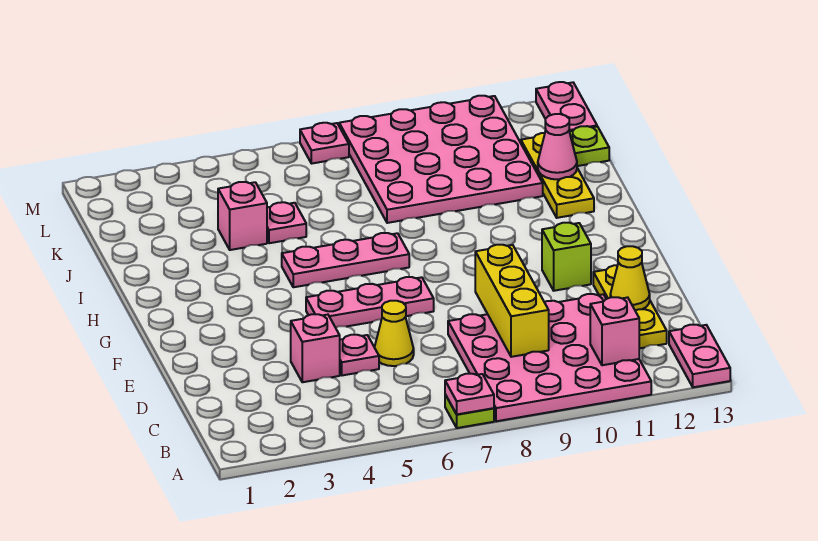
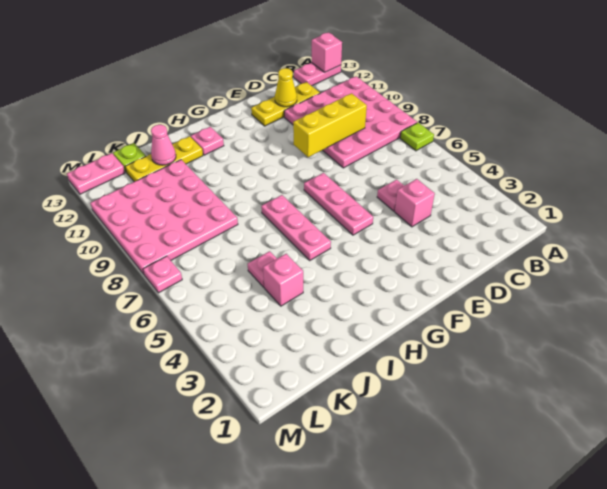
pink plate A7 level 2 -> pink plate H12 level 1
pink brick B11 level 2 -> pink brick A13 level 2
yellow cone D6 level 1 -> none
lime brick F11 level 1 -> none

